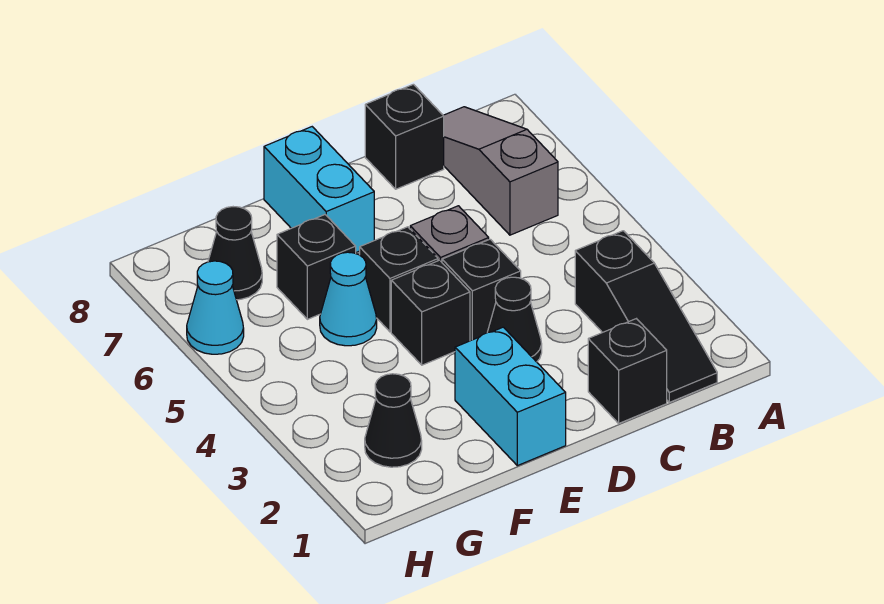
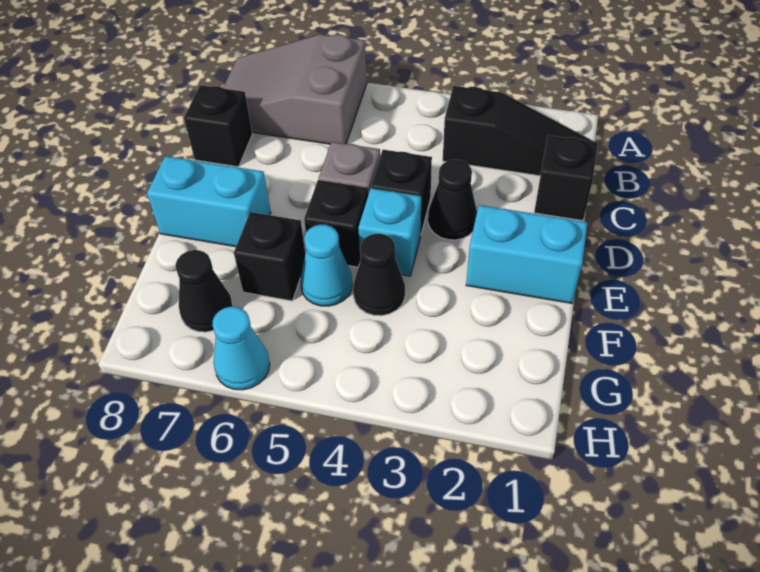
grey slope B6:B8 level 1 top 6 -> grey slope A6:B8 level 1 top 6
black brick E4 level 1 -> cyan brick E4 level 1
black cone G2 level 1 -> black cone F4 level 1

